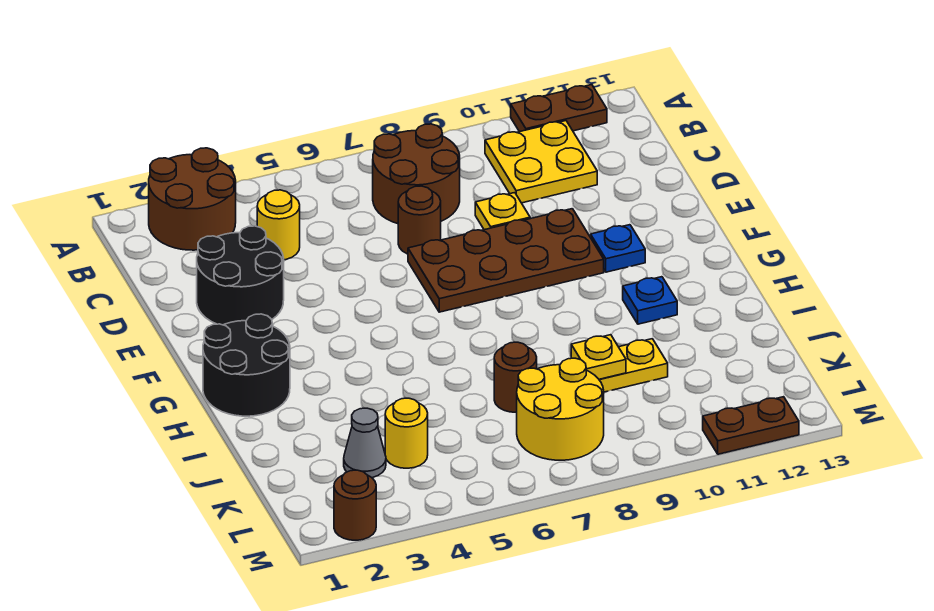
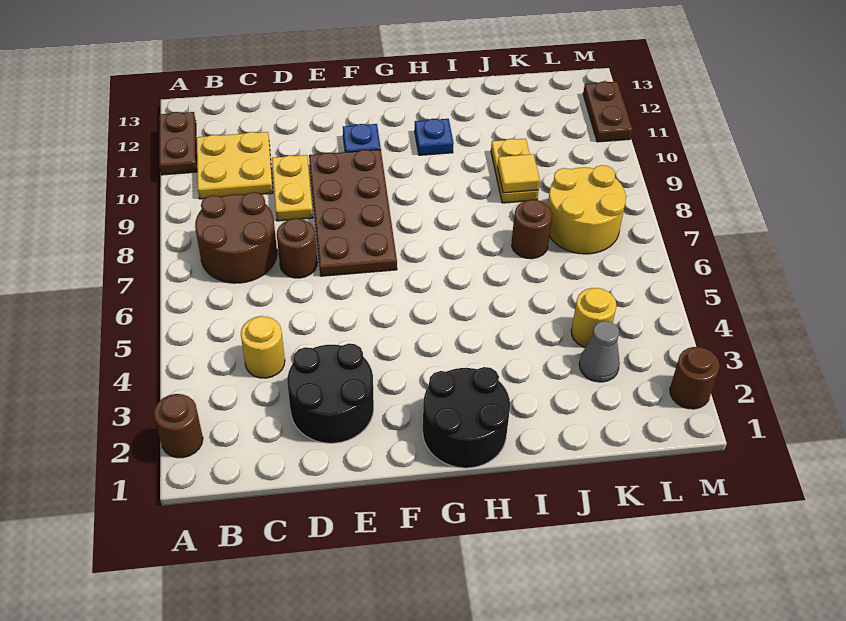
brown round brick A2:B3 level 1 -> brown round brick A2 level 1
yellow plate D9 level 1 -> yellow plate D9:D10 level 1
yellow plate J9 level 2 -> yellow tile J9 level 2

